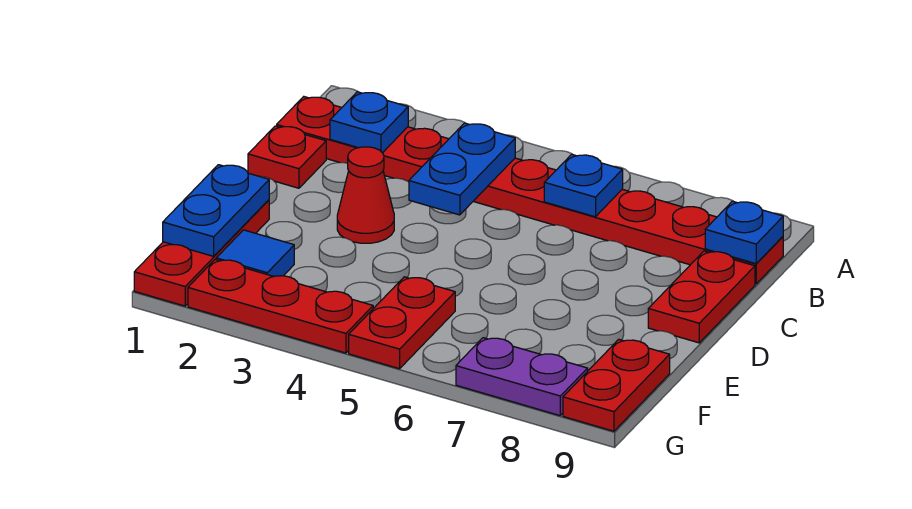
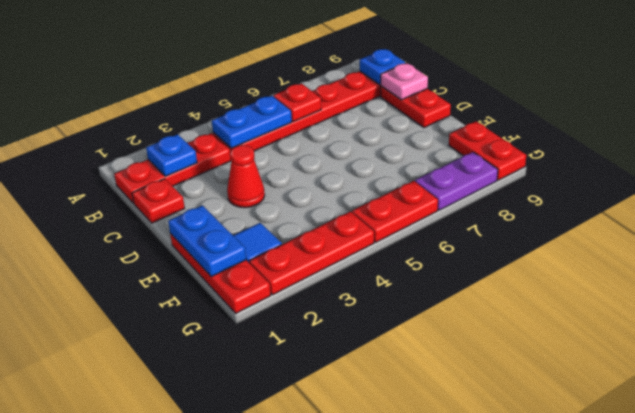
blue plate B4:C4 level 2 -> blue plate B4:B5 level 2
blue plate B6 level 2 -> red plate B6 level 2
none -> pink plate C9 level 2
red plate F5:G5 level 1 -> red plate G5:G6 level 1

